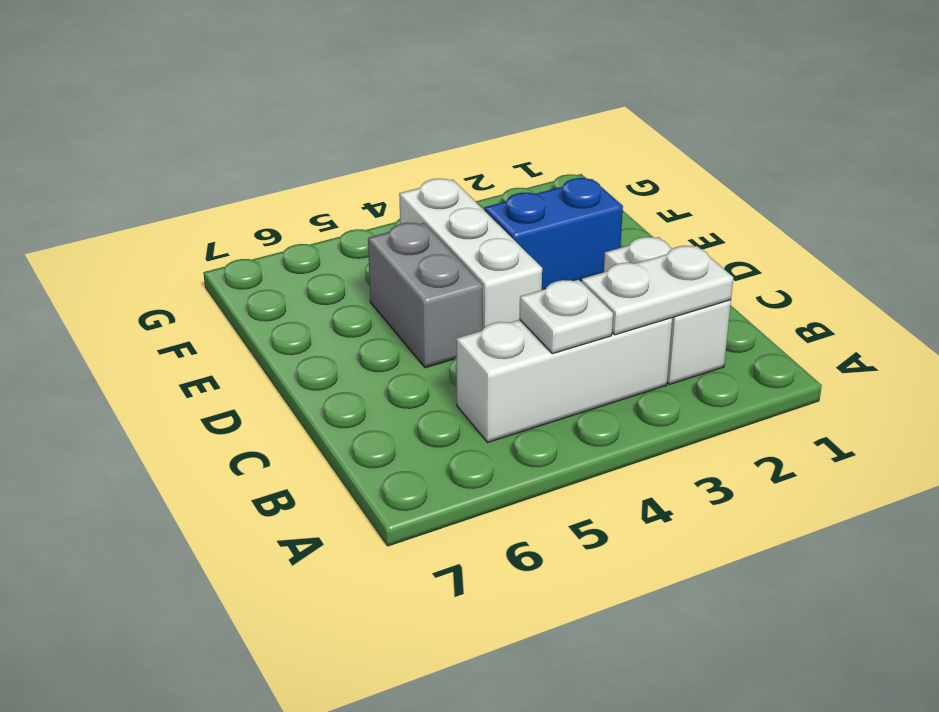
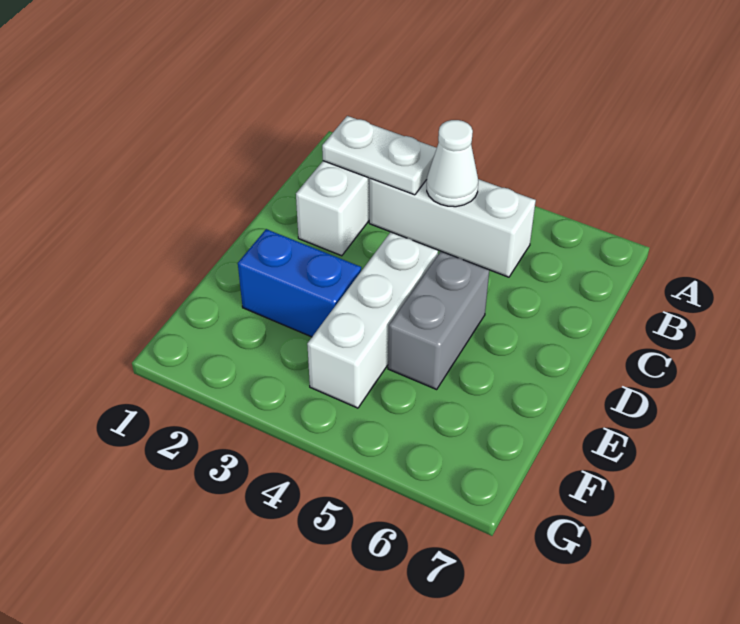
white plate B4 level 2 -> white cone B4 level 2

